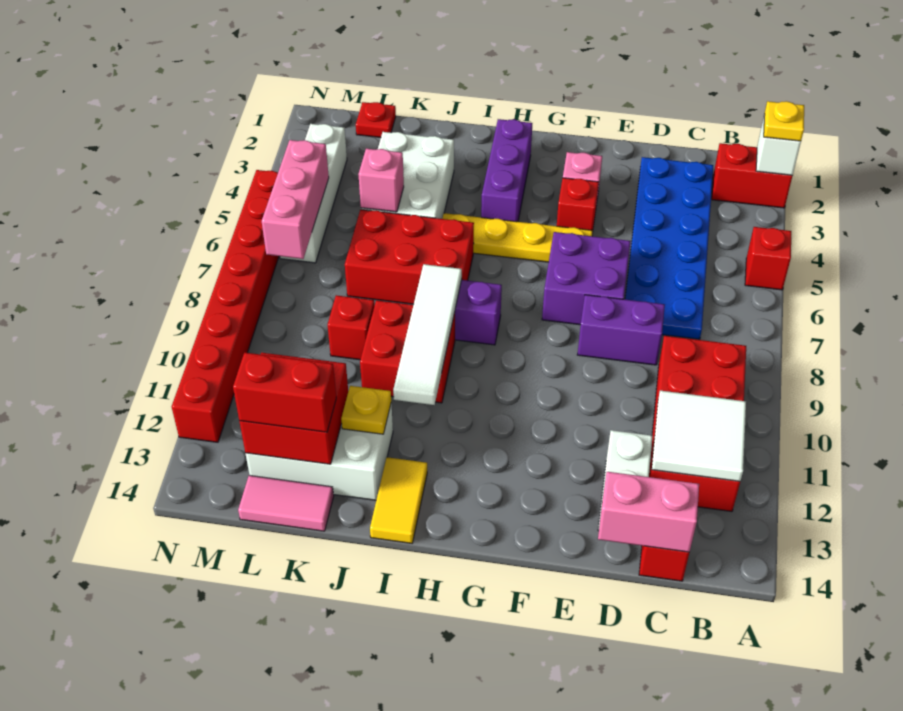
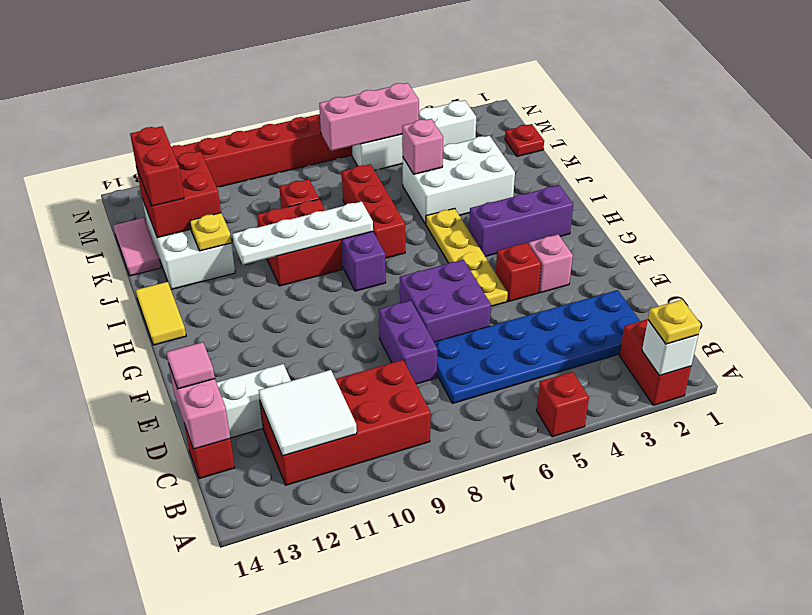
none -> pink tile D14 level 3
red brick I6:K7 level 1 -> red brick I7:K7 level 1
white tile I8:I11 level 2 -> white plate I8:I11 level 2
yellow tile I13:I14 level 1 -> yellow tile H14:I14 level 1

